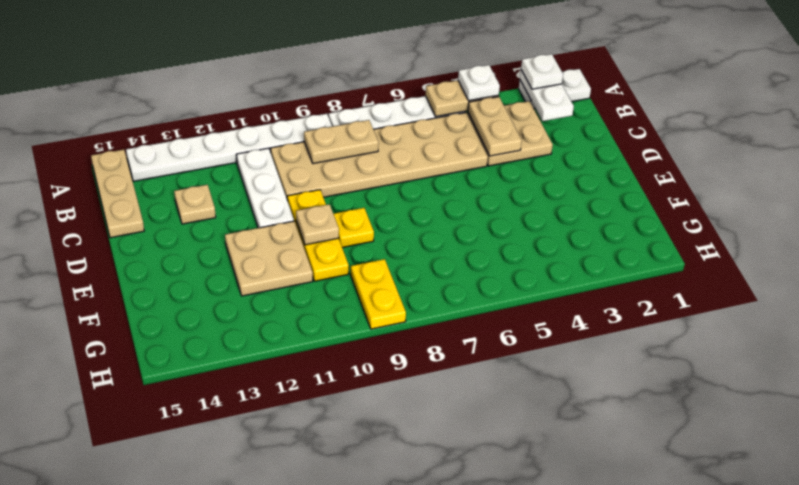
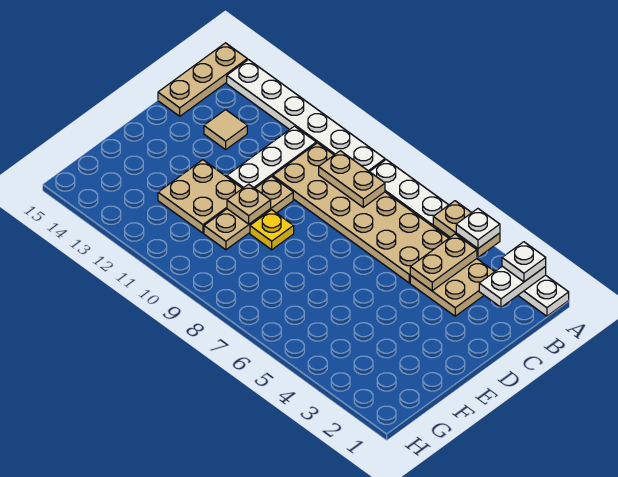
tan plate C13 level 1 -> tan tile C13 level 1
yellow plate D10:F10 level 1 -> tan plate D10:F10 level 1
yellow plate G9:H9 level 1 -> none

